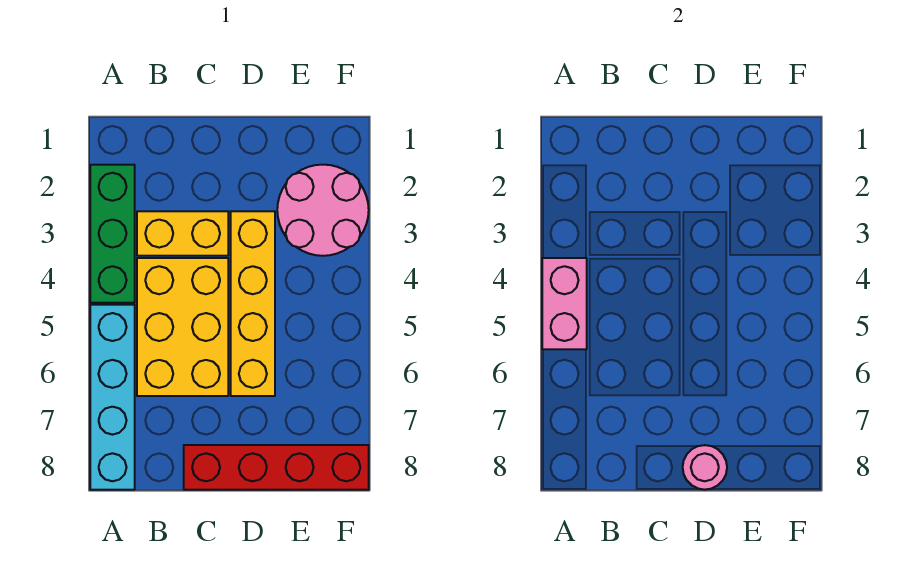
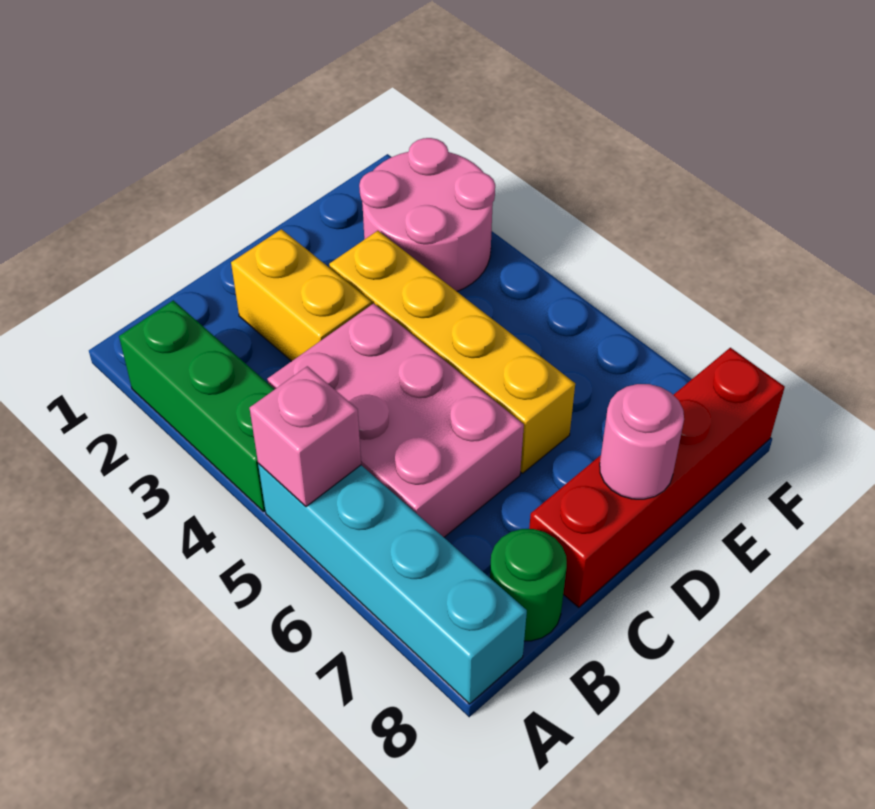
pink brick A4:A5 level 2 -> pink brick A5 level 2
yellow brick B3:C3 level 1 -> yellow brick C2:C3 level 1
yellow brick B4:C6 level 1 -> pink brick B4:C6 level 1
none -> green round brick B8 level 1

